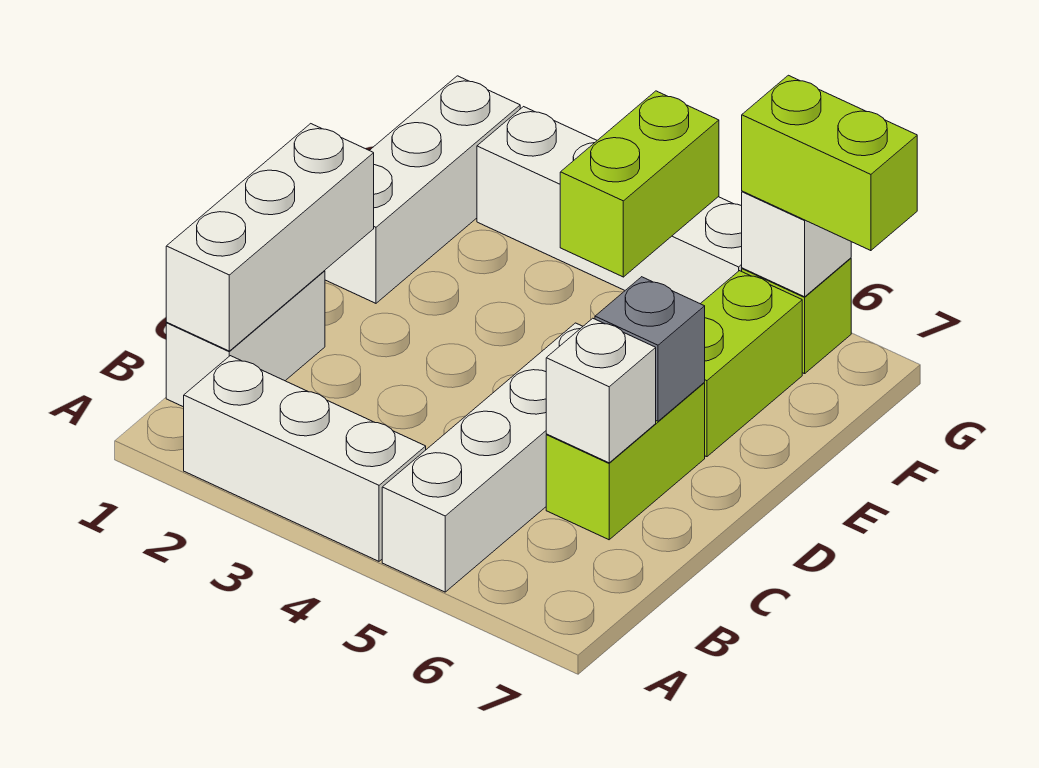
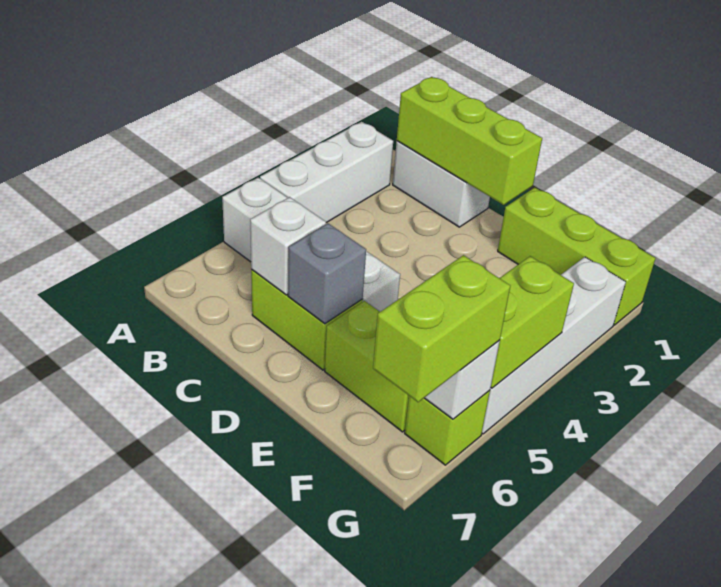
white brick B1:D1 level 2 -> lime brick B1:D1 level 2
white brick E1:G1 level 1 -> lime brick E1:G1 level 1
lime brick F4:G4 level 2 -> lime brick G4:G5 level 2

